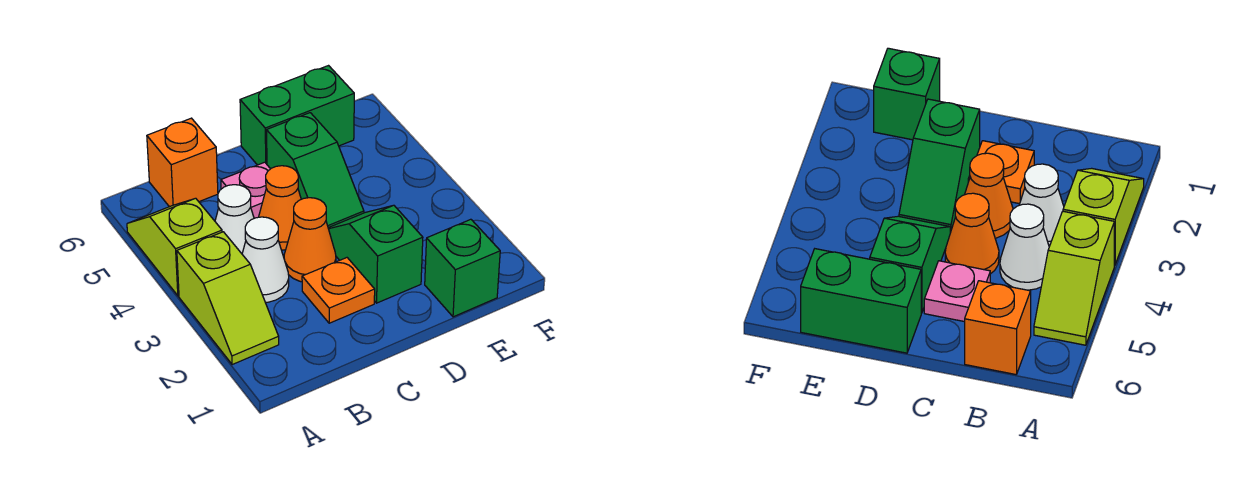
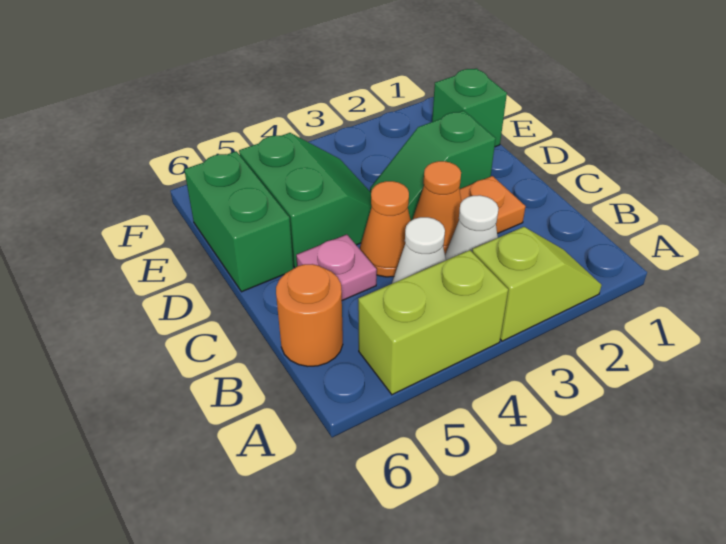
lime slope A4:A5 level 1 top 4 -> lime brick A4:A5 level 1
orange brick B6 level 1 -> orange round brick B6 level 1
green slope D4:D5 level 1 top 5 -> green slope D4:E5 level 1 top 5

